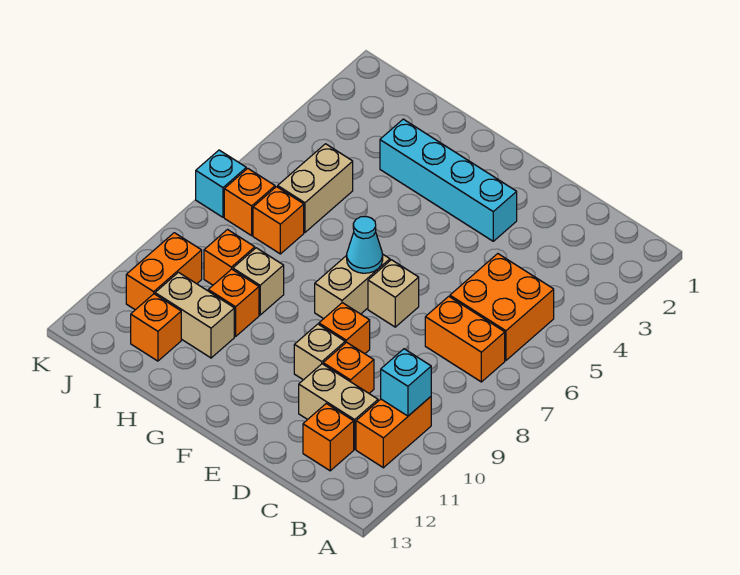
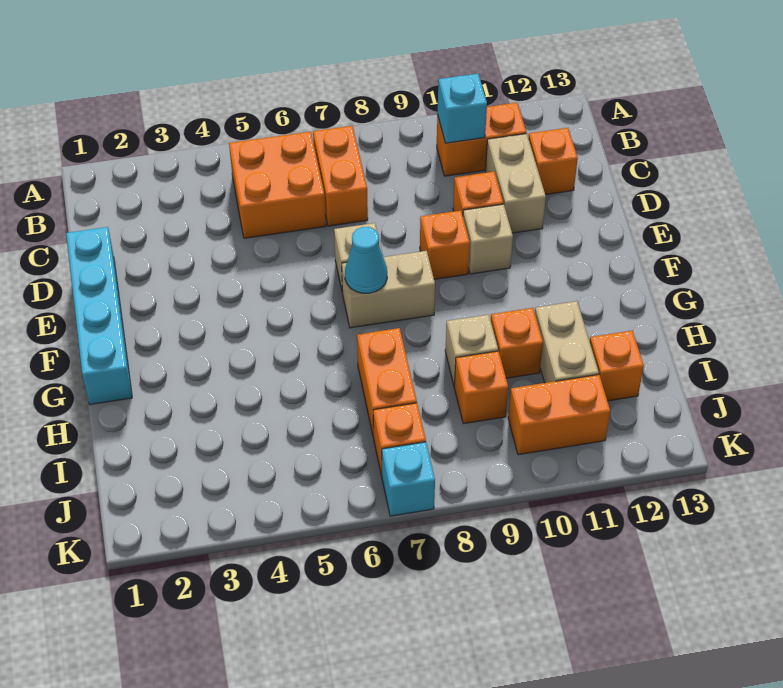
cyan brick E3:H3 level 1 -> cyan brick D1:G1 level 1
tan brick I5:I6 level 1 -> none
orange brick I7 level 1 -> orange brick H7:I7 level 1

